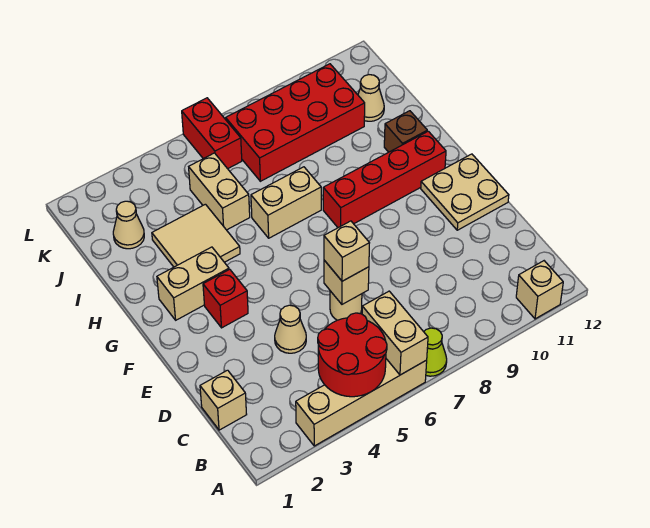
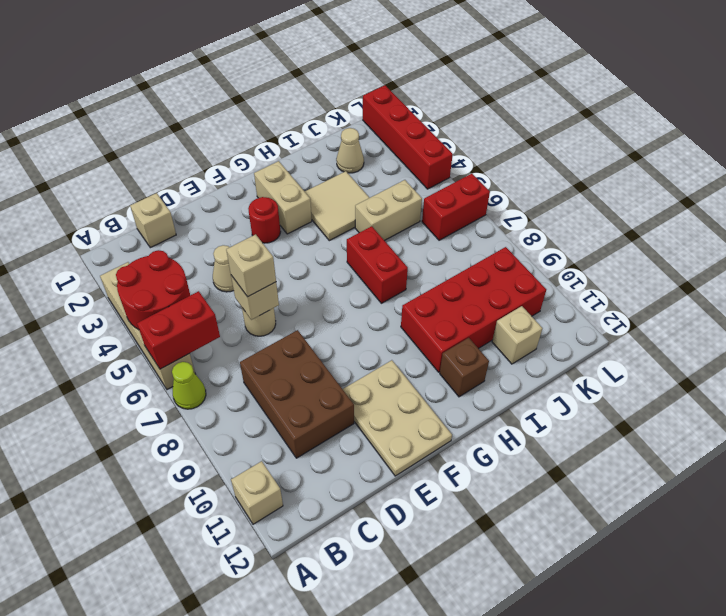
tan brick A6:B6 level 2 -> red brick A6:B6 level 2
none -> brown brick C8:D10 level 1
tan plate E11:F12 level 1 -> tan plate E10:F12 level 1
red brick F3 level 1 -> red round brick F3 level 1
red brick G8:G11 level 1 -> red brick L1:L4 level 1
tan brick H6:H7 level 1 -> red brick H6:H7 level 1
red brick J7:K10 level 1 -> red brick H9:K10 level 1
tan cone J11 level 1 -> tan brick J11 level 1

